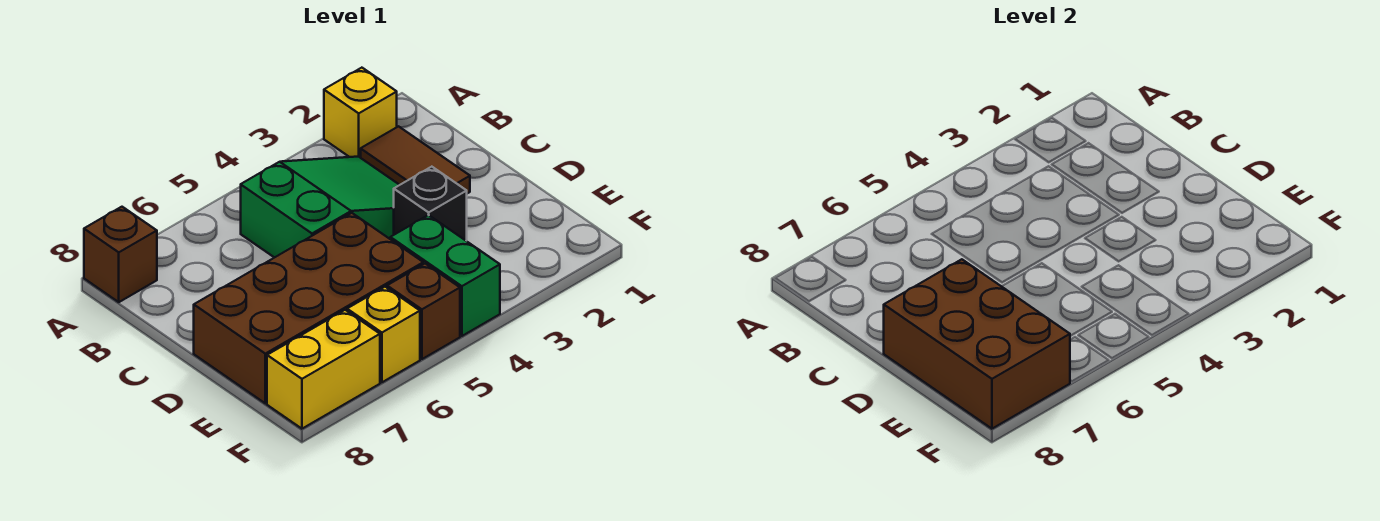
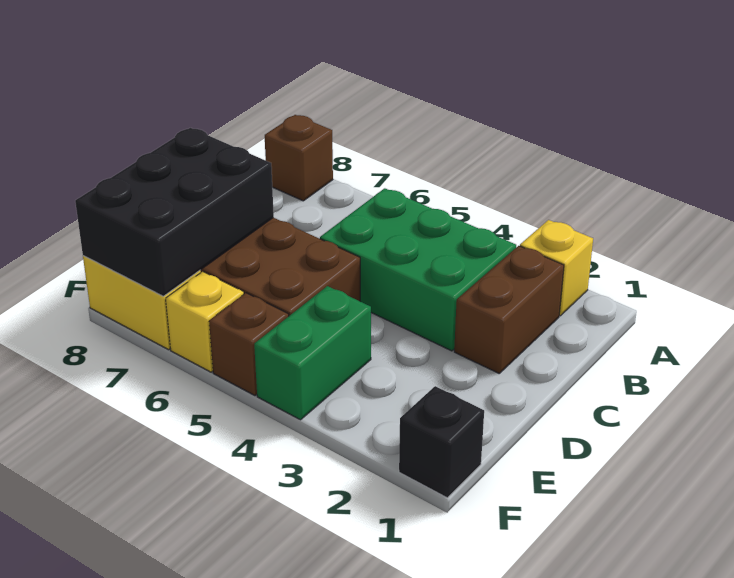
brown tile B2:C2 level 1 -> brown brick B2:C2 level 1
green slope B3:C5 level 1 top 5 -> green brick B3:C5 level 1
black brick D3 level 1 -> black brick F1 level 1
brown brick D7:F8 level 2 -> black brick D7:F8 level 2

